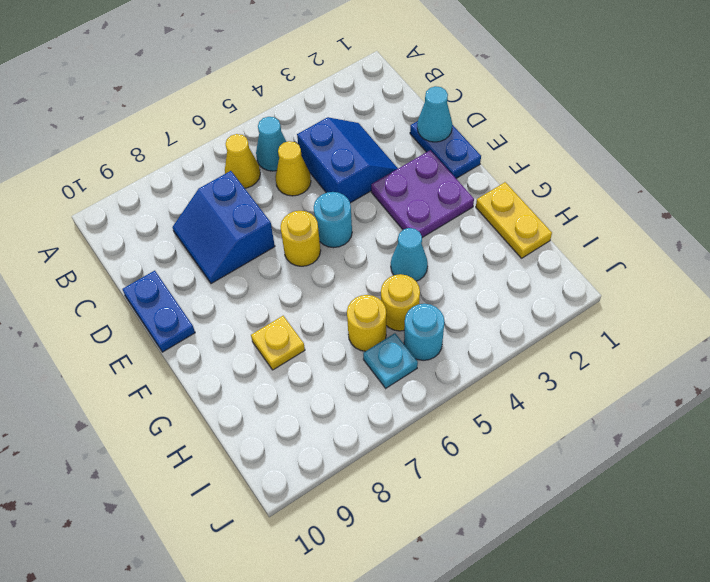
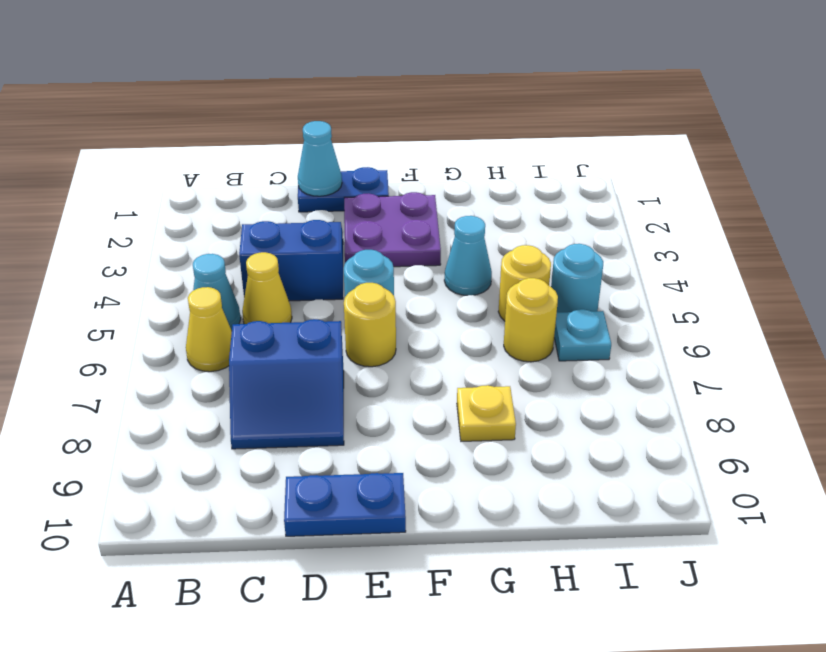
yellow plate G1:H1 level 1 -> none

